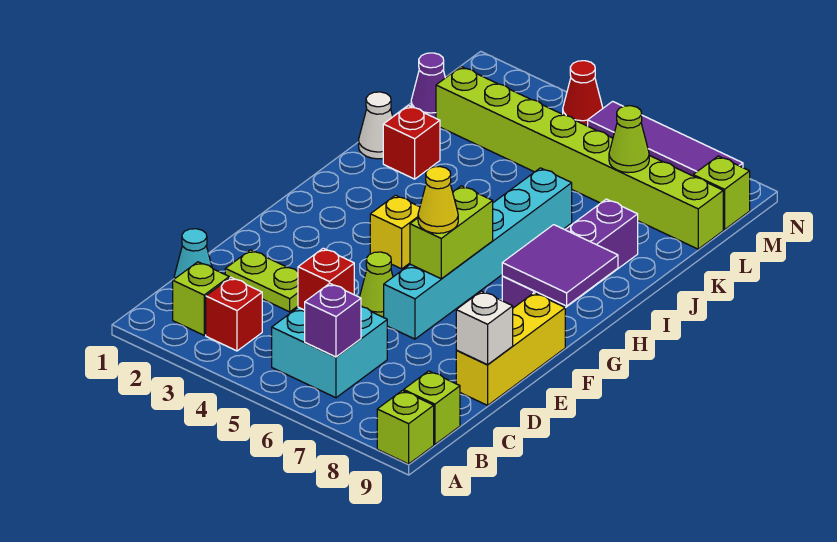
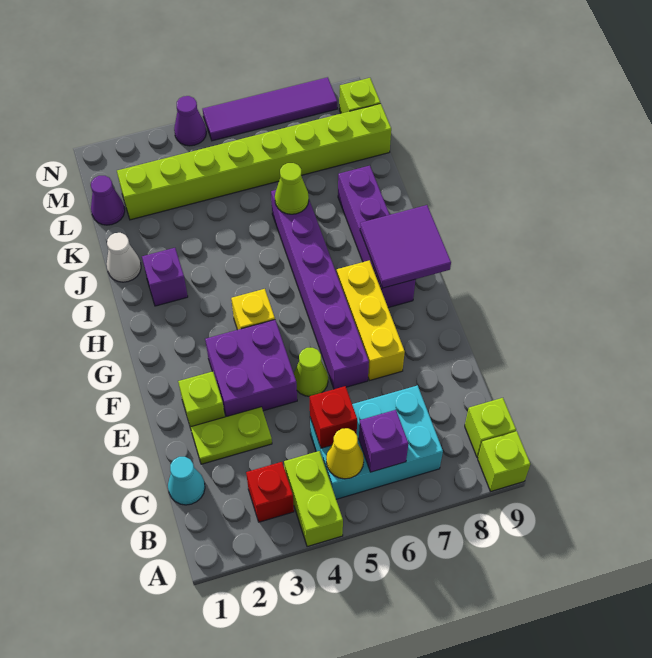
lime brick B2 level 1 -> lime brick E2 level 1
cyan brick B5:C6 level 1 -> cyan brick B5:C7 level 1
yellow brick D9:F9 level 1 -> yellow brick E7:G7 level 1
white brick D9 level 2 -> none
none -> purple brick E3:F4 level 1
cyan brick E6:J6 level 1 -> purple brick E6:J6 level 1
lime brick F6:G6 level 2 -> lime brick A4:B4 level 1
yellow cone F6 level 3 -> yellow cone B5 level 2
none -> purple brick I2 level 1
red brick J2 level 1 -> none
lime cone L7 level 2 -> lime cone J6 level 2
red cone N4 level 1 -> purple cone N4 level 1

